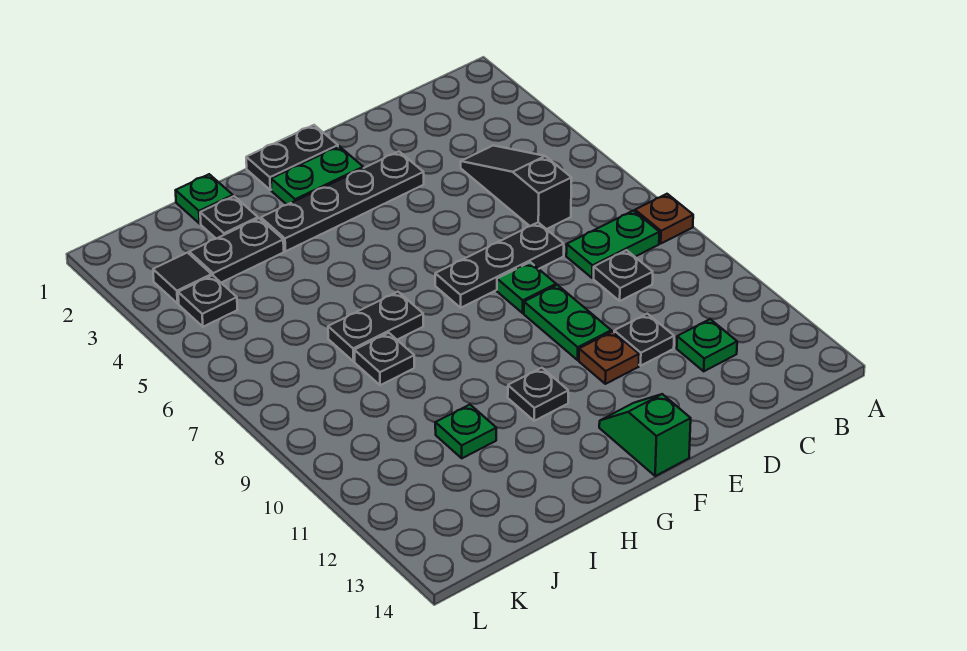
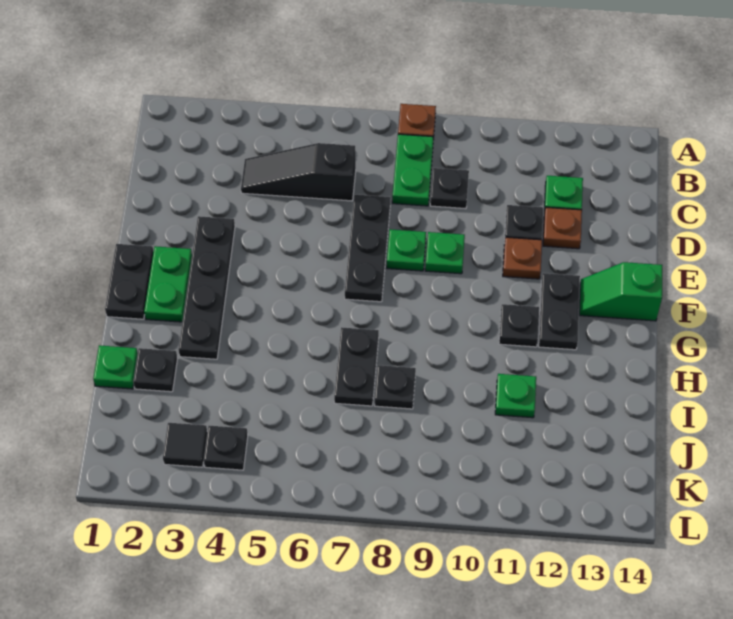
none -> brown plate D12 level 1
green plate E9:E10 level 1 -> green plate E9 level 1
black plate I3:J3 level 1 -> black plate F12:G12 level 1

